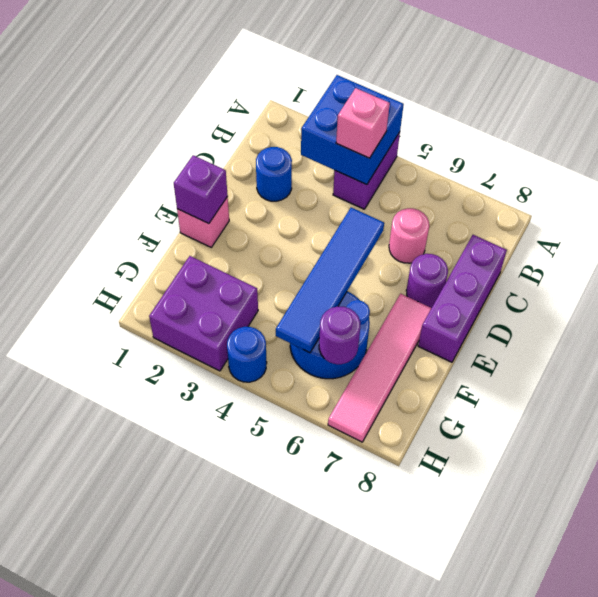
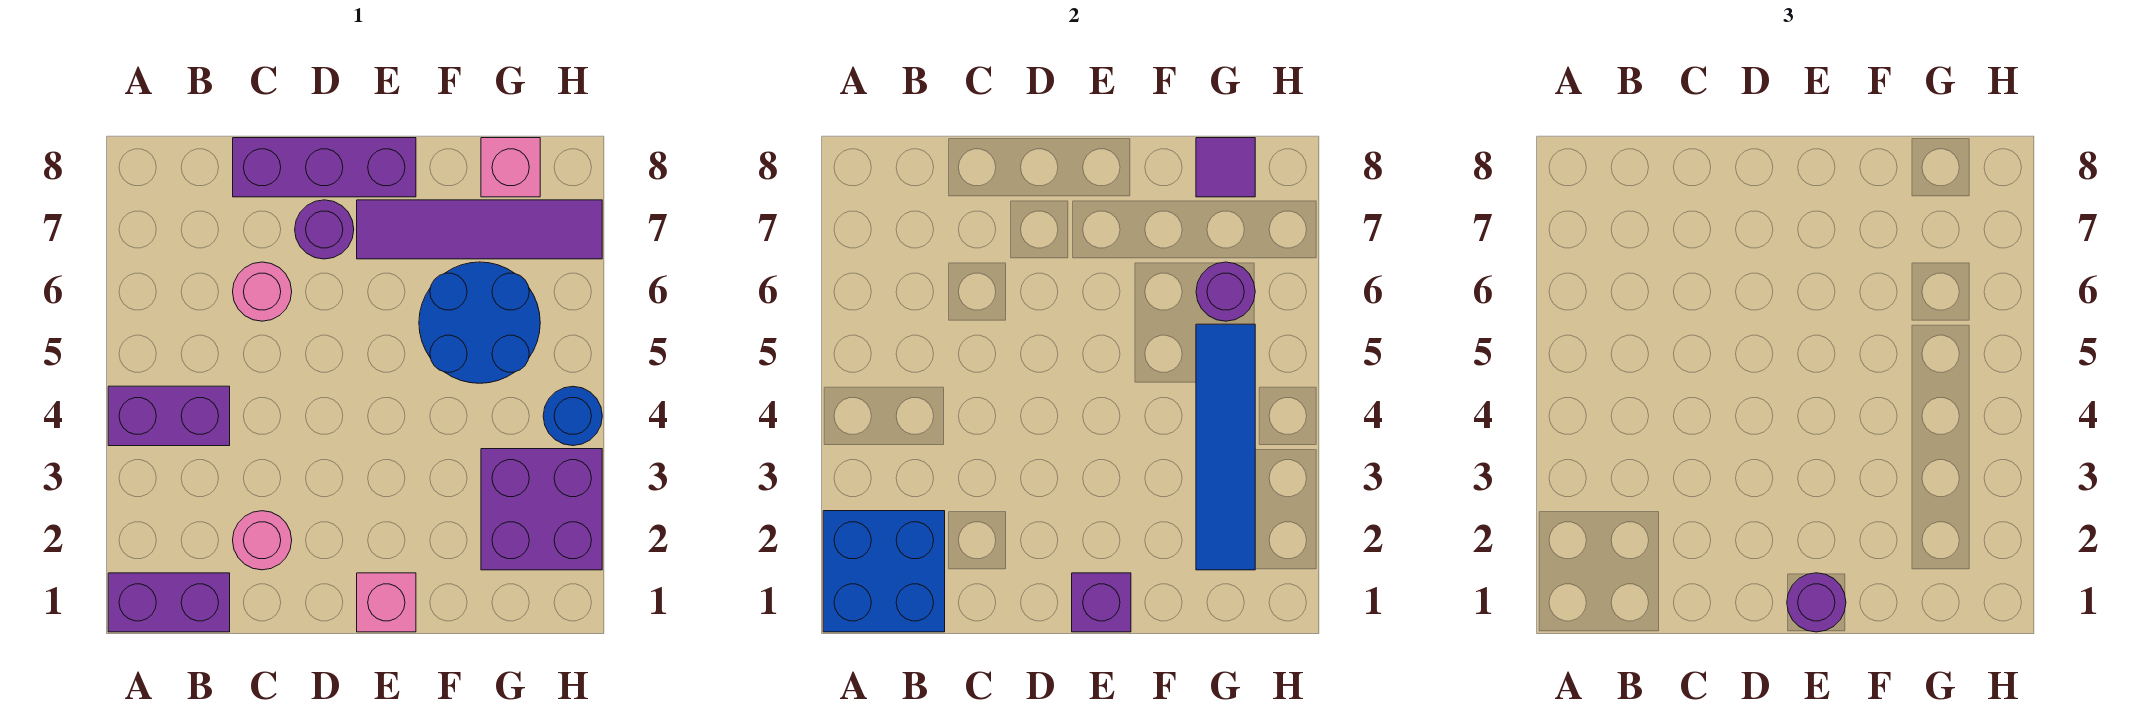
none -> purple brick A1:B1 level 1
blue brick A3:B4 level 2 -> blue brick A1:B2 level 2
pink brick B4 level 3 -> pink brick G8 level 1
blue round brick C2 level 1 -> pink round brick C2 level 1
blue tile D5:G5 level 2 -> blue tile G2:G5 level 2
none -> purple round brick E1 level 3
pink tile E7:H7 level 1 -> purple tile E7:H7 level 1
none -> purple tile G8 level 2

